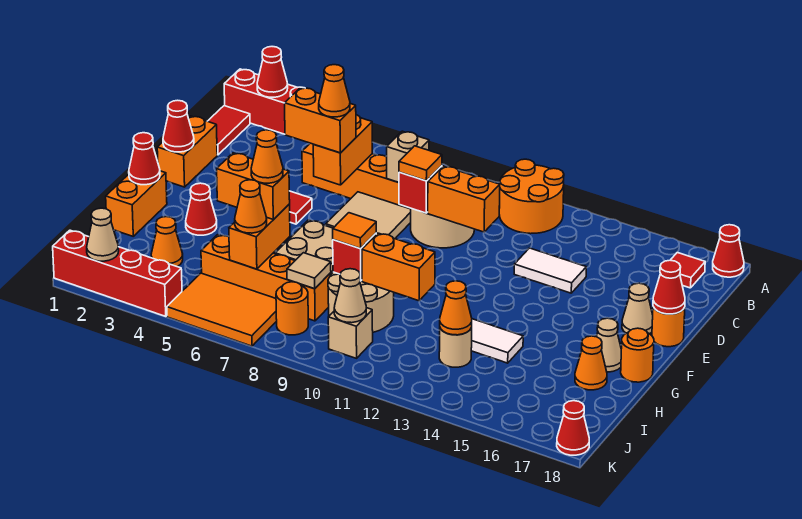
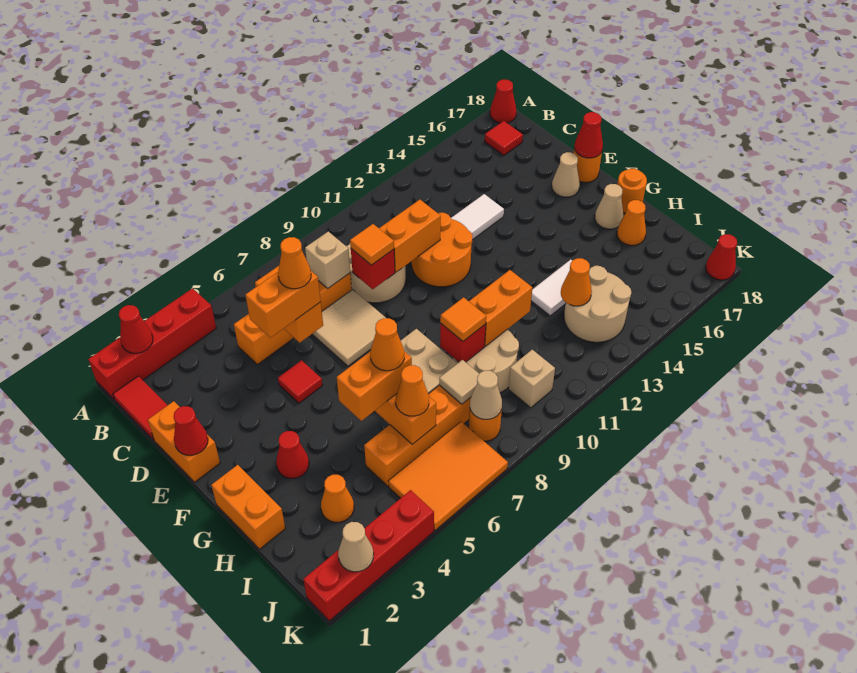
orange round brick A11:B12 level 1 -> orange round brick D11:E12 level 1
red cone G1 level 2 -> none
tan round brick I13 level 1 -> tan round brick I13:J14 level 1
tan cone J10 level 2 -> tan cone J8 level 2

